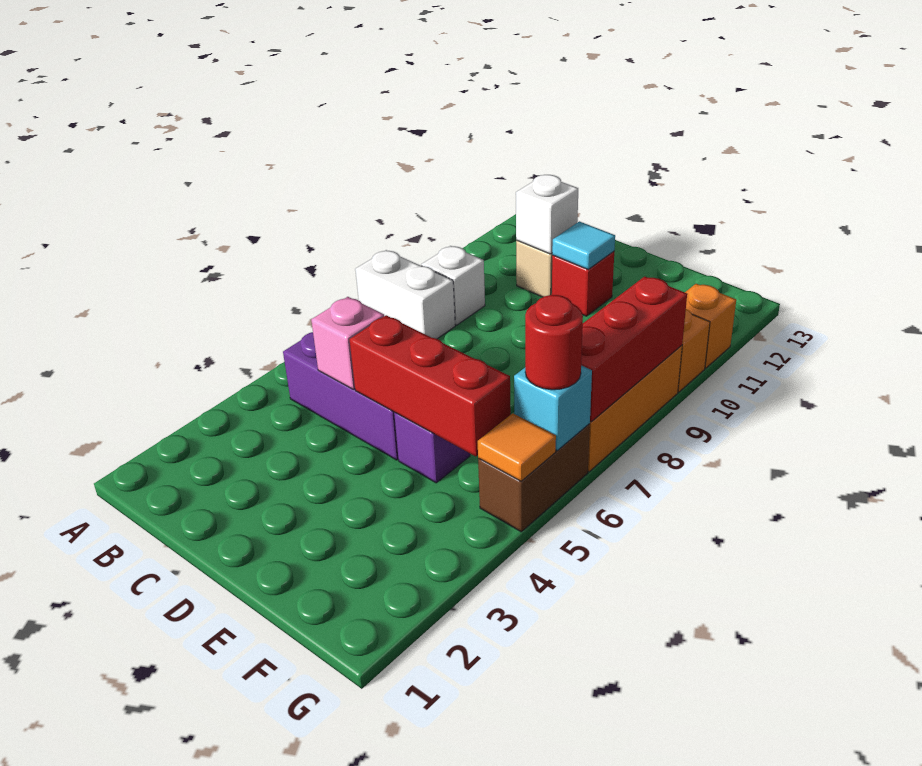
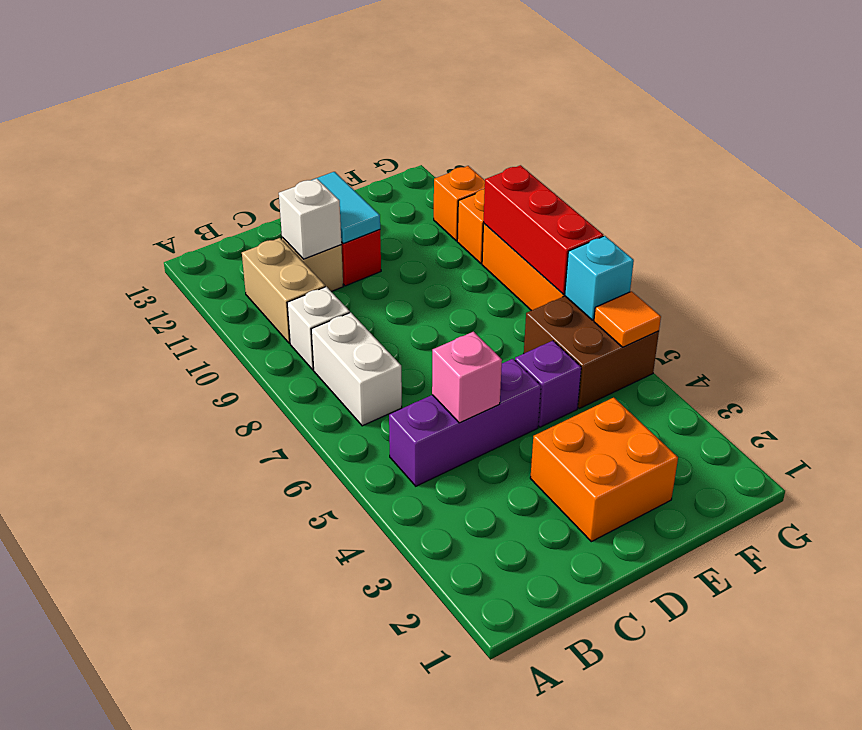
white brick A8:B8 level 1 -> white brick B7:B8 level 1
none -> tan brick B10:B11 level 1
none -> orange brick D2:E3 level 1
red brick D5:F5 level 2 -> none
cyan tile D11 level 2 -> cyan tile D11:D12 level 2
brown brick G5:G6 level 1 -> brown brick F5:G6 level 1
red round brick G6 level 3 -> none

